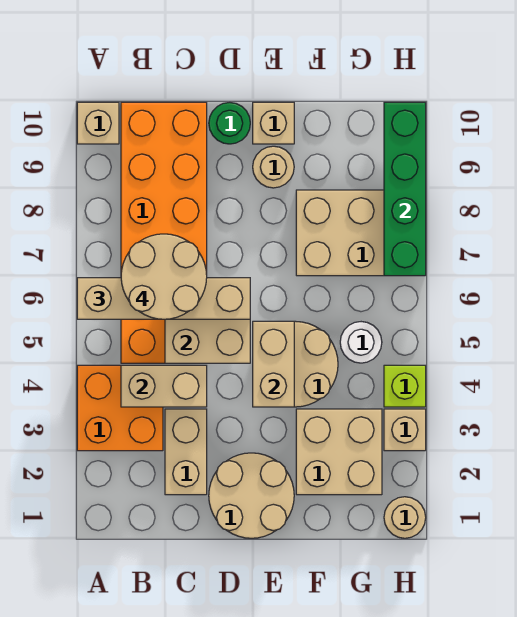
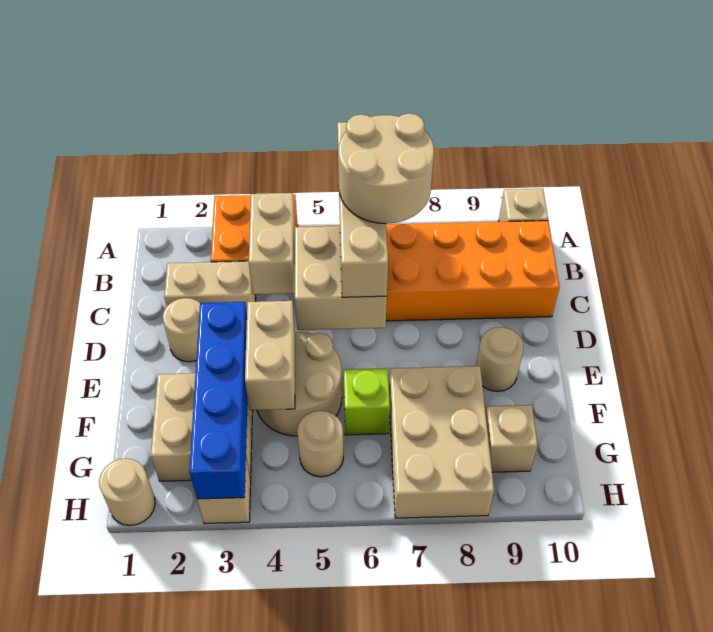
tan round brick D1:E2 level 1 -> tan round brick D2 level 1
green round brick D10 level 1 -> none
none -> blue brick E3:H3 level 2
tan brick E4:E5 level 2 -> tan brick E4:F4 level 2
tan brick E10 level 1 -> tan brick G9 level 1
white round brick G5 level 1 -> tan round brick G5 level 1
lime brick H4 level 1 -> lime brick F6 level 1
green brick H7:H10 level 2 -> none

